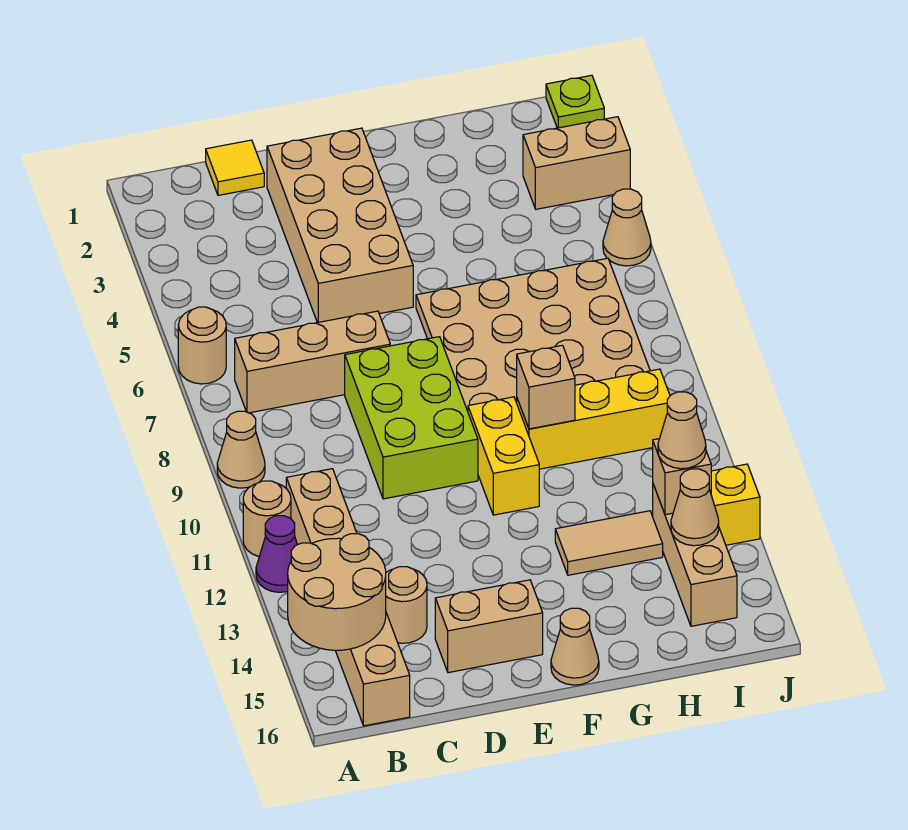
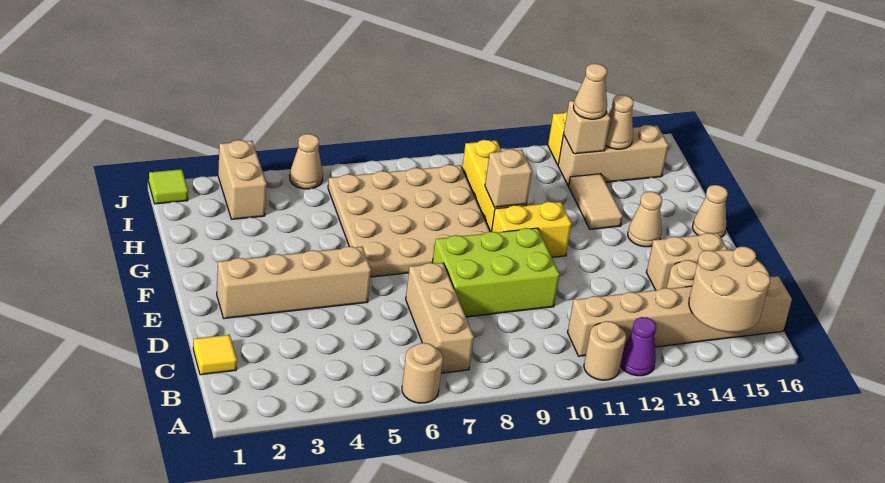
tan cone A9 level 1 -> tan cone F14 level 1
tan brick D2:E5 level 1 -> tan brick E2:E5 level 1
tan brick D15:E15 level 1 -> tan brick D14:D15 level 1
lime plate J1 level 1 -> lime tile J1 level 1

